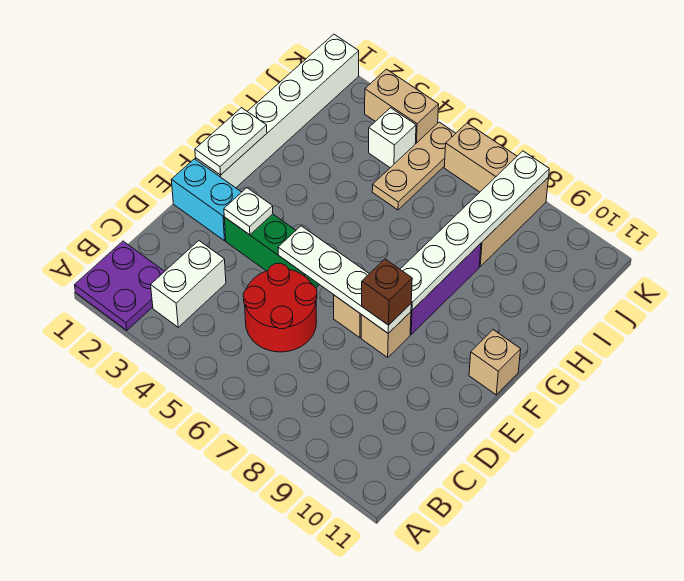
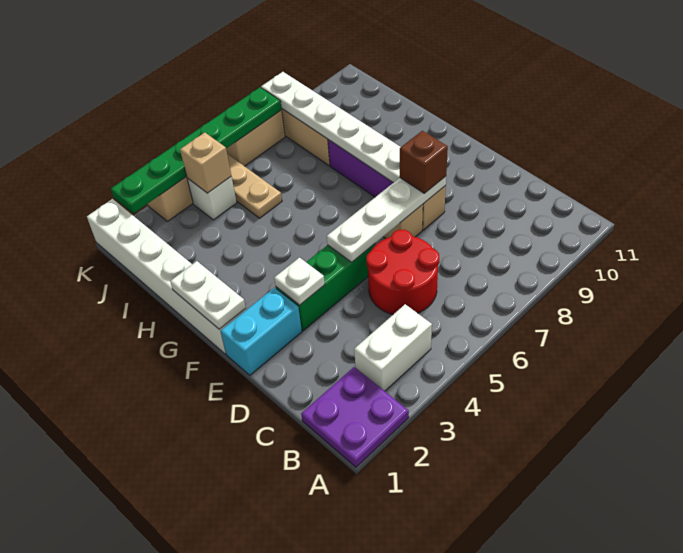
white brick B3:C3 level 1 -> white brick B3:B4 level 1
tan brick F11 level 1 -> tan brick J4 level 2
none -> green plate K2:K7 level 2

